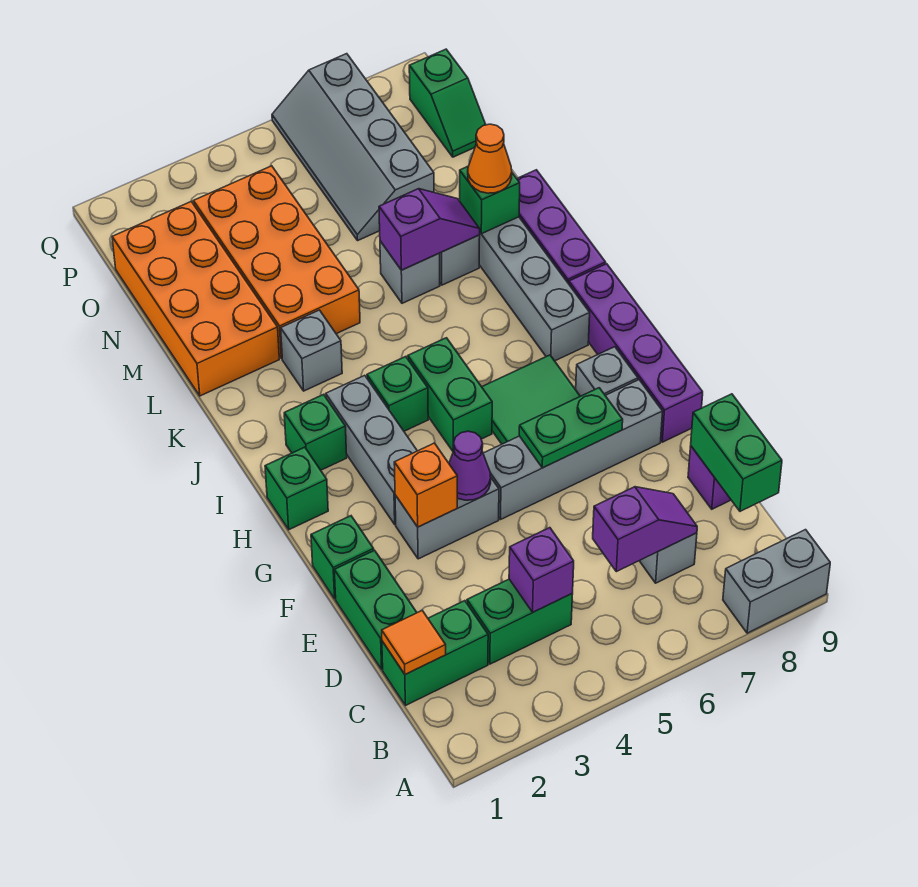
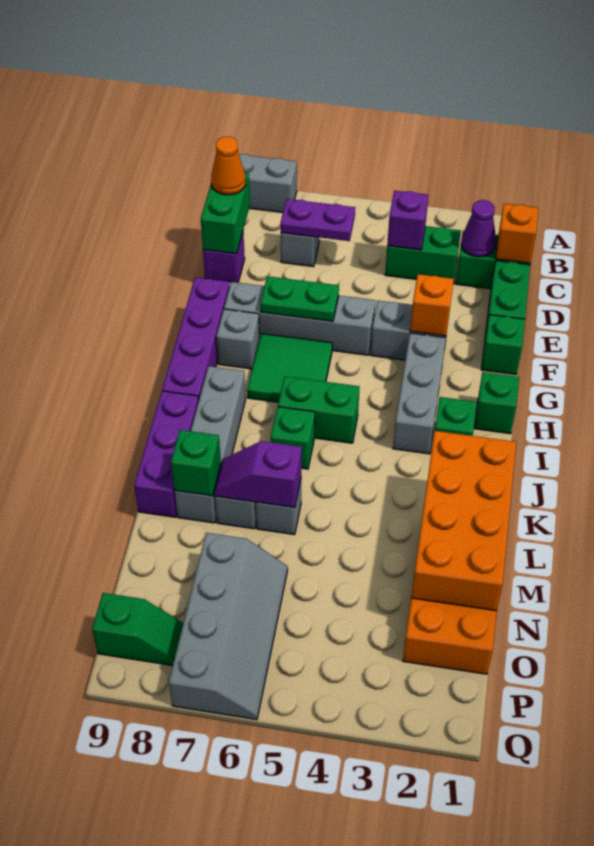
orange tile C1 level 2 -> orange brick C1 level 2
purple slope C6:C7 level 2 top 6 -> purple plate C6:C7 level 2
purple cone F4 level 2 -> purple cone C2 level 2
green brick H5:I5 level 1 -> green brick I5:I6 level 1
green brick I4 level 1 -> green brick J6 level 1
grey brick K3 level 1 -> none
orange brick L3:O4 level 1 -> orange brick K1:N2 level 2
orange cone L8 level 3 -> orange cone C9 level 3
green slope O9:P9 level 1 top P -> green slope P8:P9 level 1 top 9

